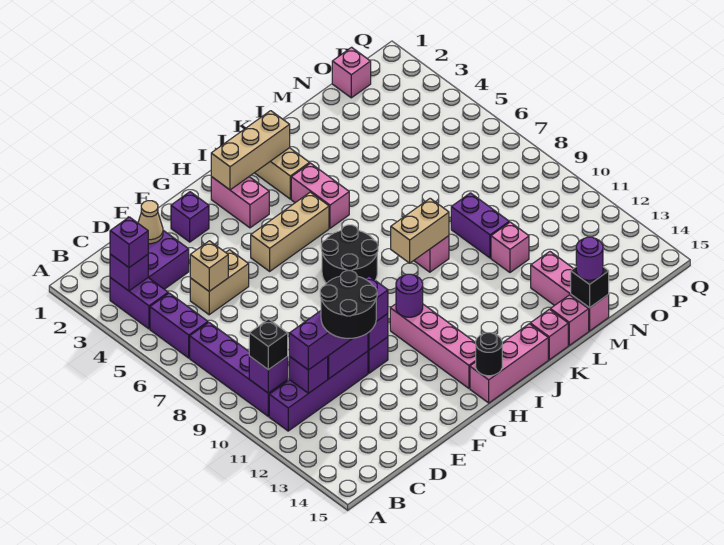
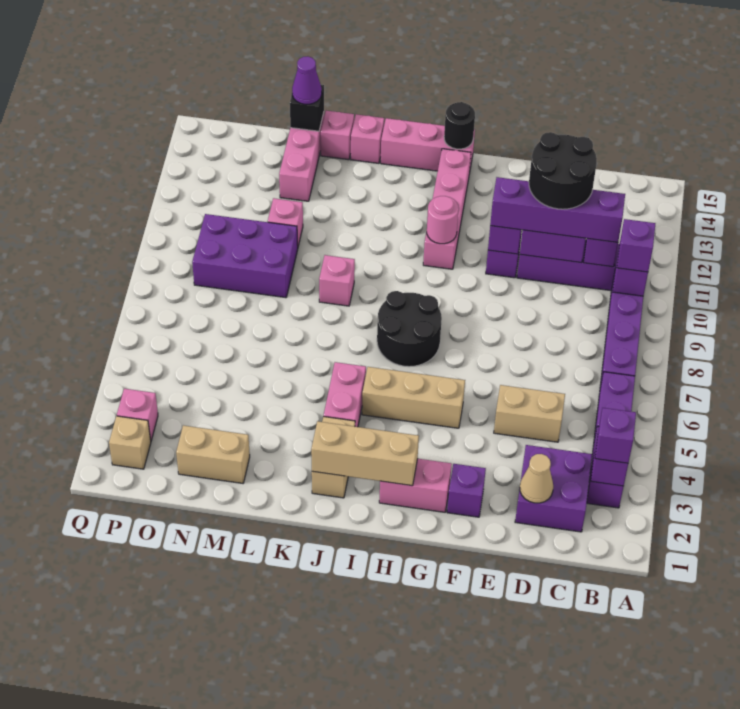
black brick B10 level 3 -> purple brick B10 level 3
tan brick D5 level 2 -> tan brick P2 level 1
pink brick H2:H3 level 1 -> pink brick G2:H2 level 1
purple round brick H11 level 2 -> pink round brick H11 level 2
tan brick J9:K9 level 2 -> tan brick M2:N2 level 1
purple brick M9:M10 level 1 -> purple brick M9:O10 level 1
purple round brick M15 level 3 -> purple cone M15 level 3
pink brick O1 level 1 -> pink brick P3 level 1

